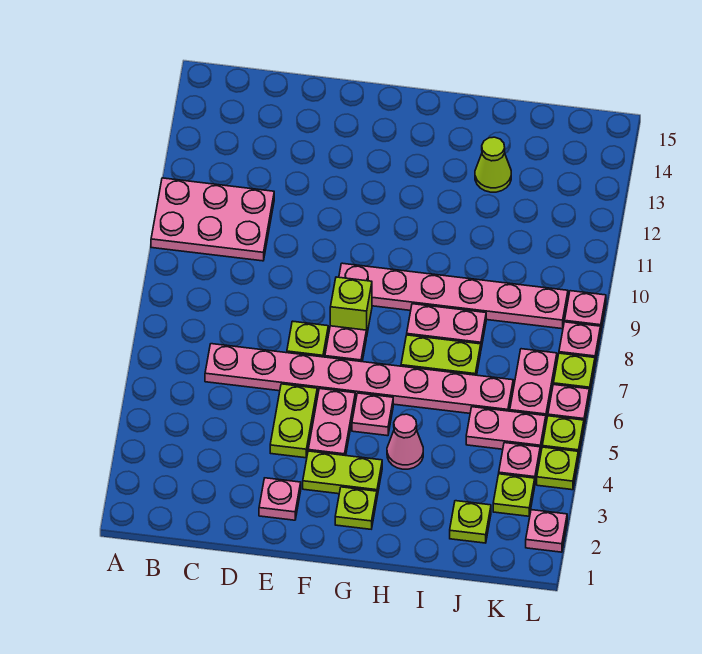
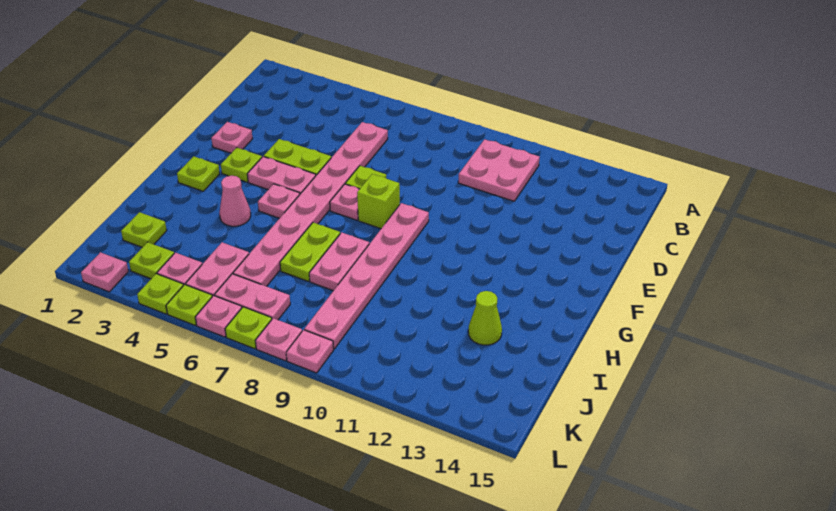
pink plate A10:C11 level 1 -> pink plate B10:C11 level 1
lime plate F3:G3 level 1 -> lime plate F3 level 1

